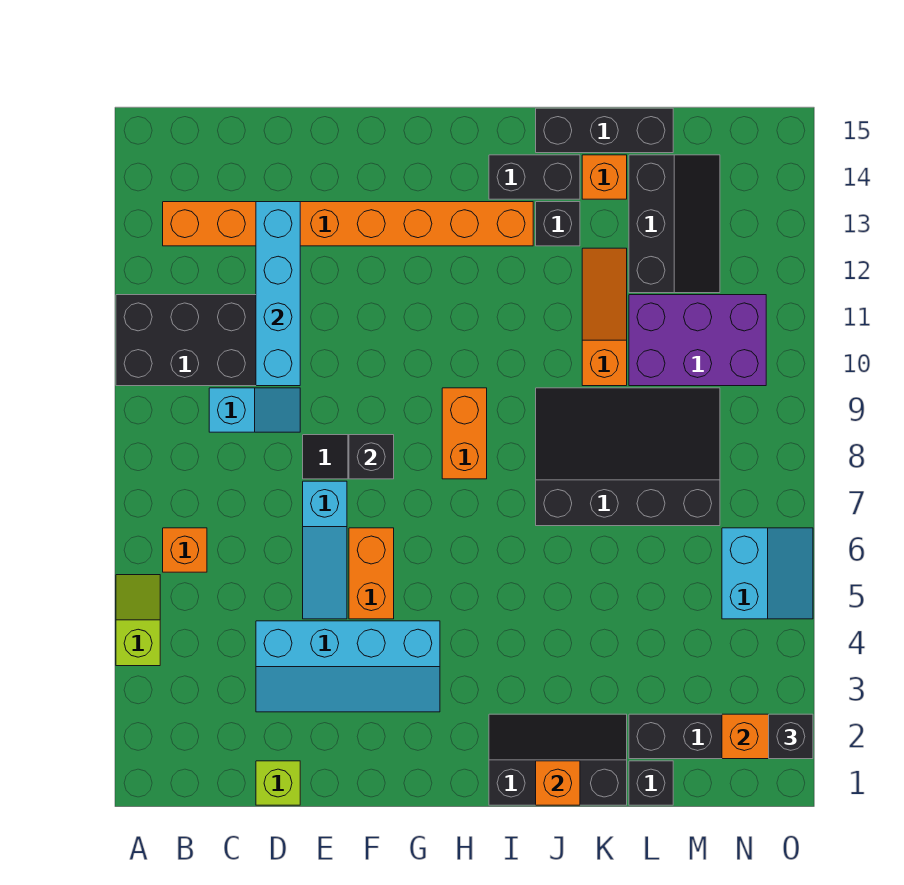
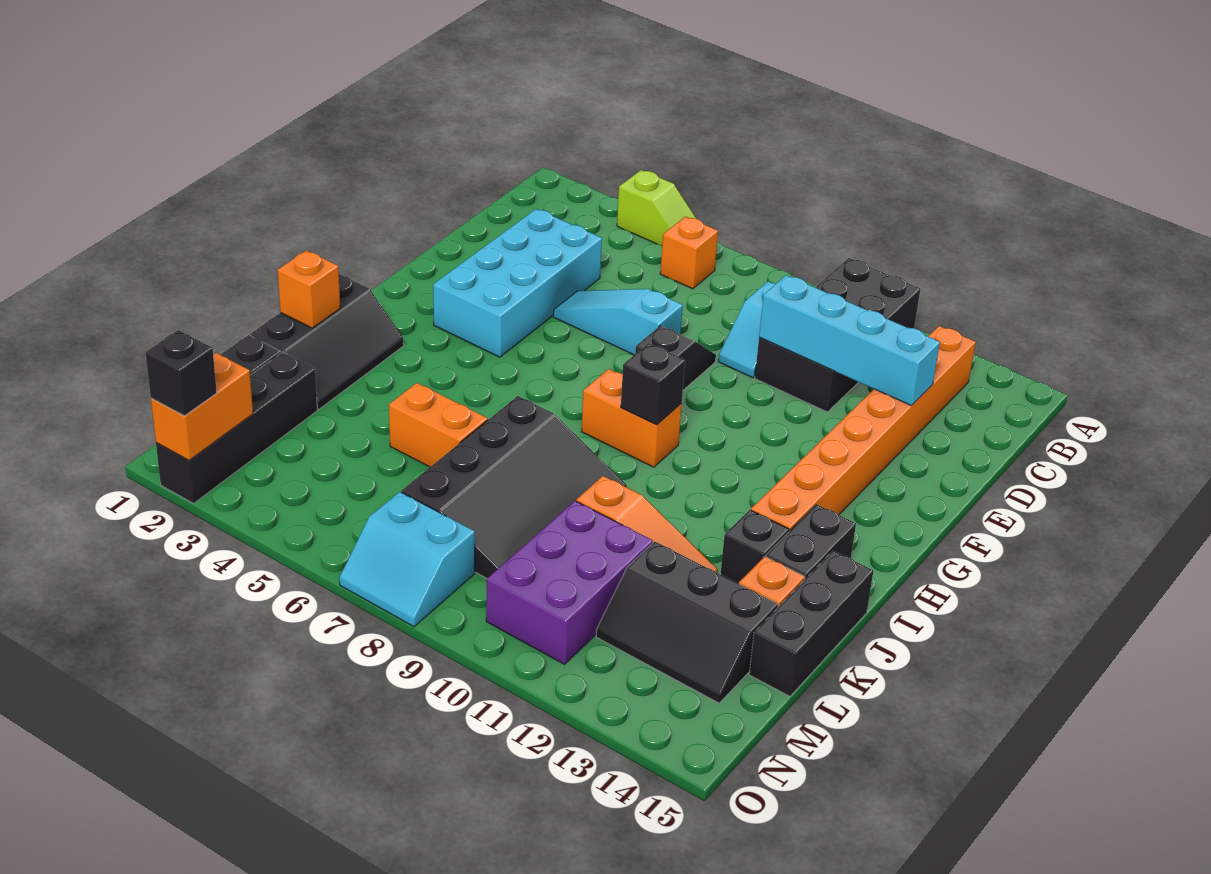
lime brick D1 level 1 -> none
cyan slope D3:G4 level 1 top 4 -> cyan brick D3:G4 level 1
orange brick F5:F6 level 1 -> orange brick K5:K6 level 1
black brick F8 level 2 -> black brick H9 level 2
cyan slope N5:O6 level 1 top N -> cyan slope N7:O8 level 1 top N

